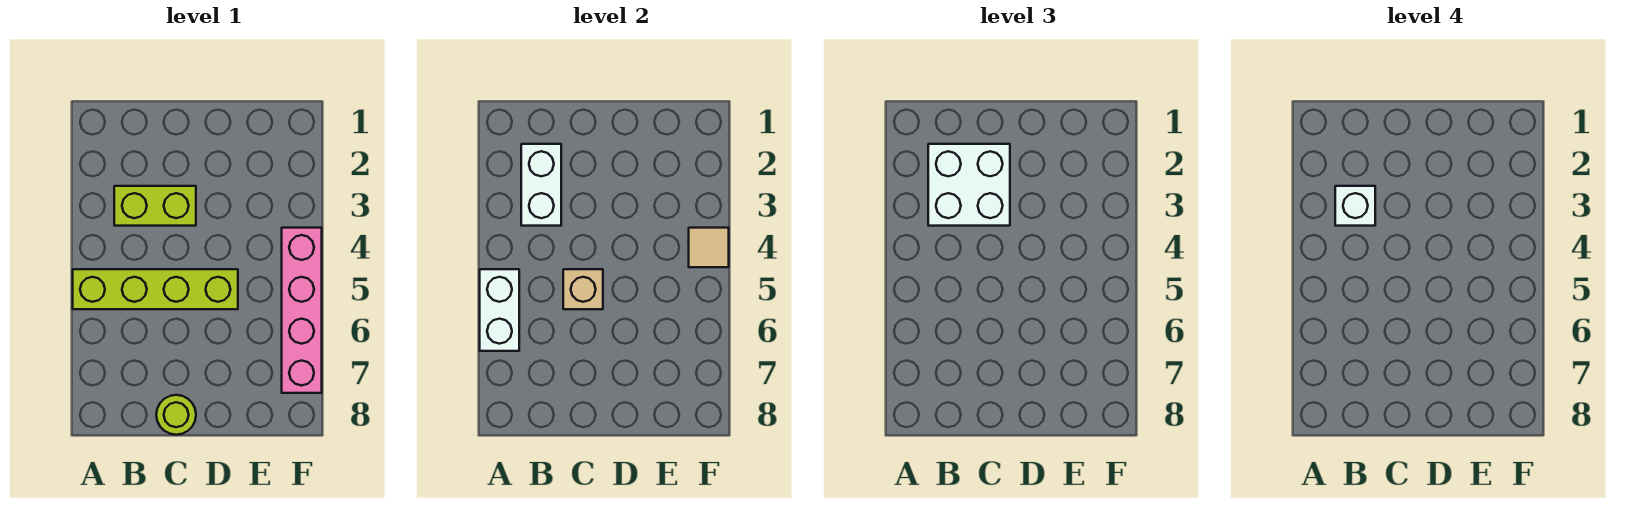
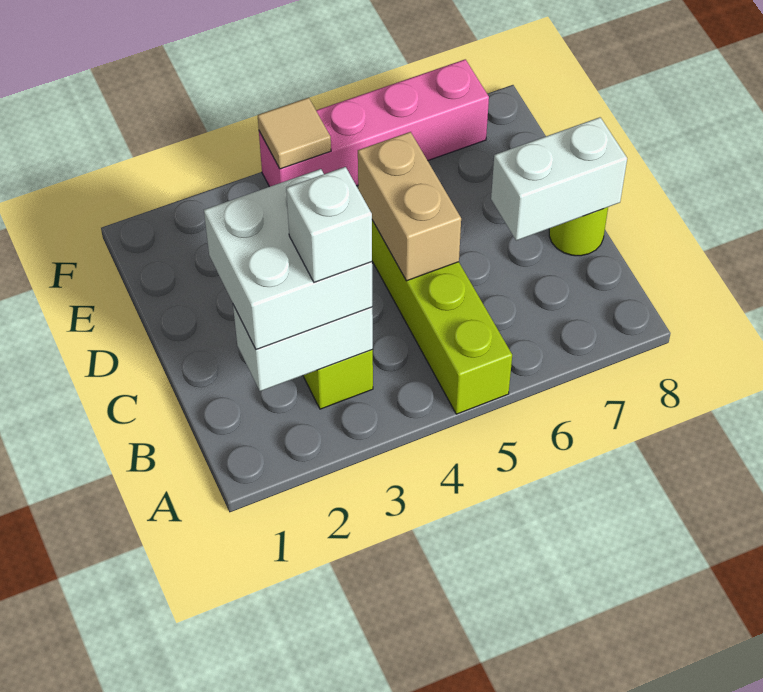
white brick A5:A6 level 2 -> white brick C7:C8 level 2
tan brick C5 level 2 -> tan brick C5:D5 level 2

